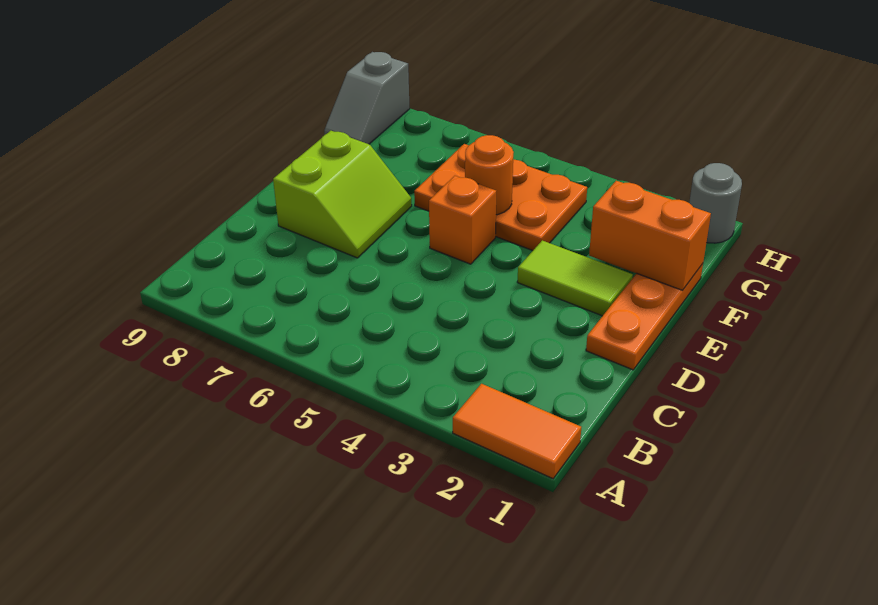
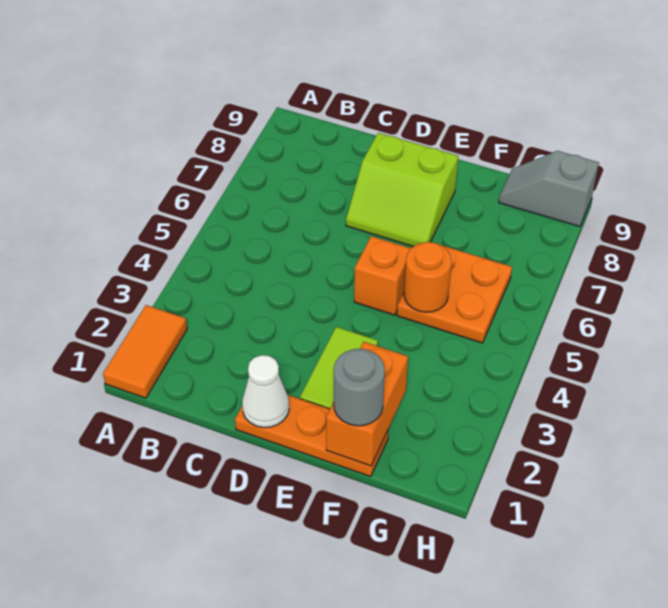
none -> white cone D1 level 2
orange plate F4:G6 level 1 -> orange plate F5:G6 level 1
grey round brick H1 level 1 -> grey round brick F1 level 3

